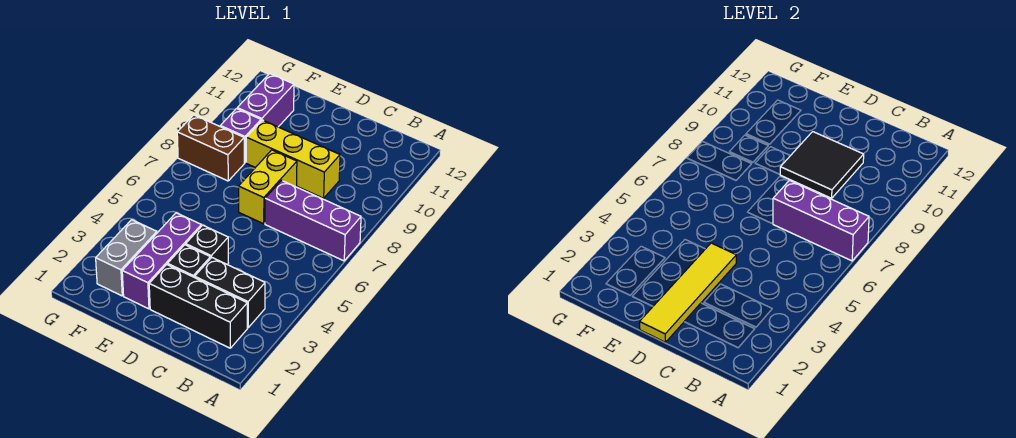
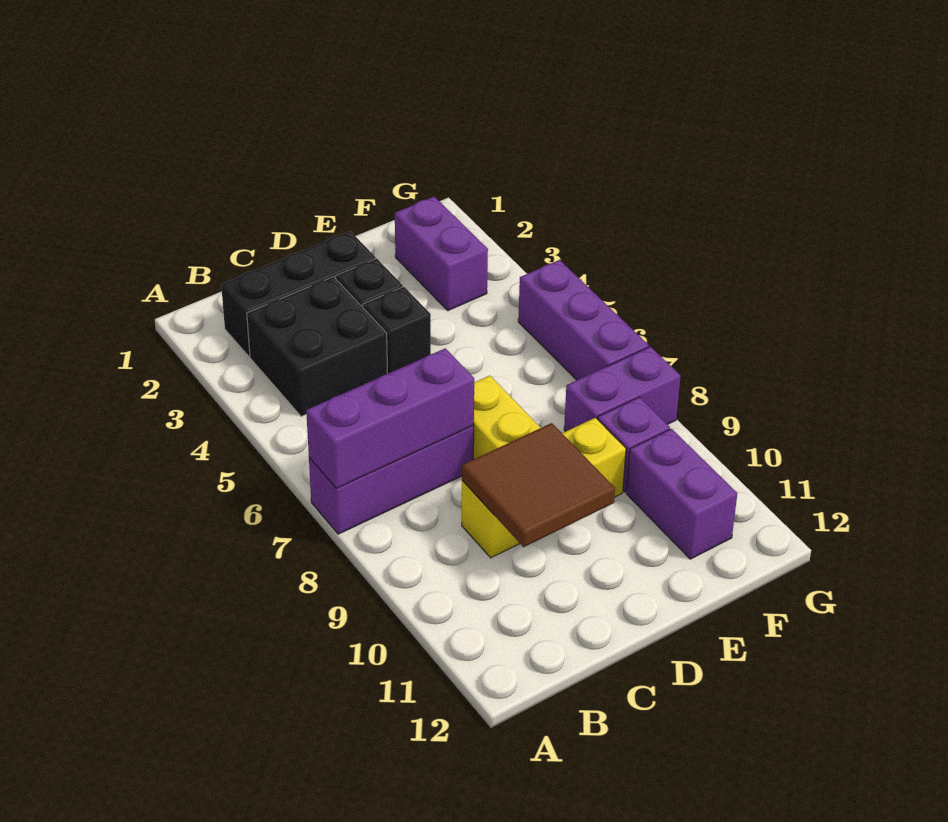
black brick B3:C3 level 1 -> black brick B3:C4 level 1
black tile C9:D10 level 2 -> brown tile C9:D10 level 2
yellow tile D1:D4 level 2 -> none
purple brick E2:E4 level 1 -> purple brick G5:G7 level 1
grey brick F2:F3 level 1 -> purple brick F2:F3 level 1
brown brick F8:G8 level 1 -> purple brick F8:G8 level 1

